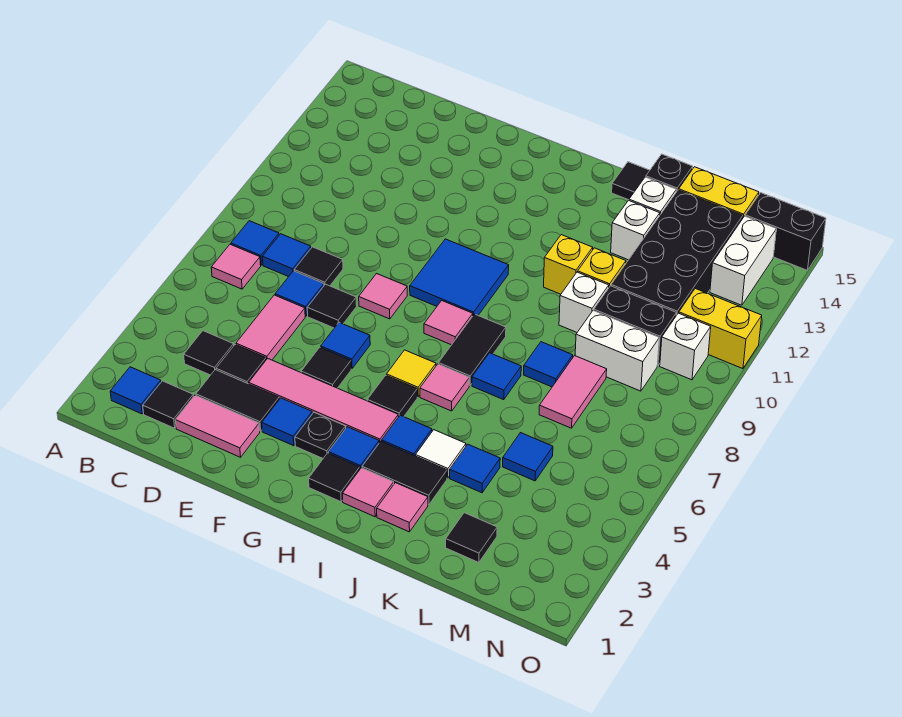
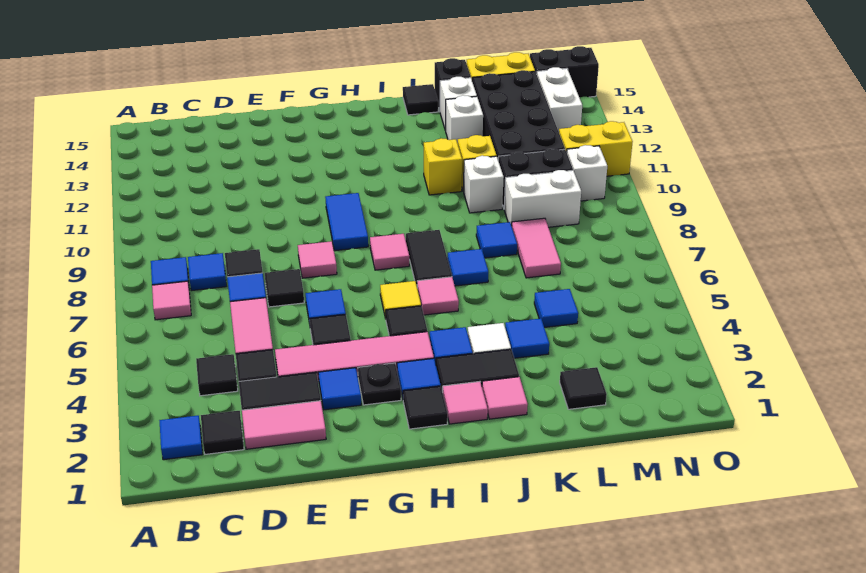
blue tile G9:H10 level 1 -> blue tile G9:G10 level 1

